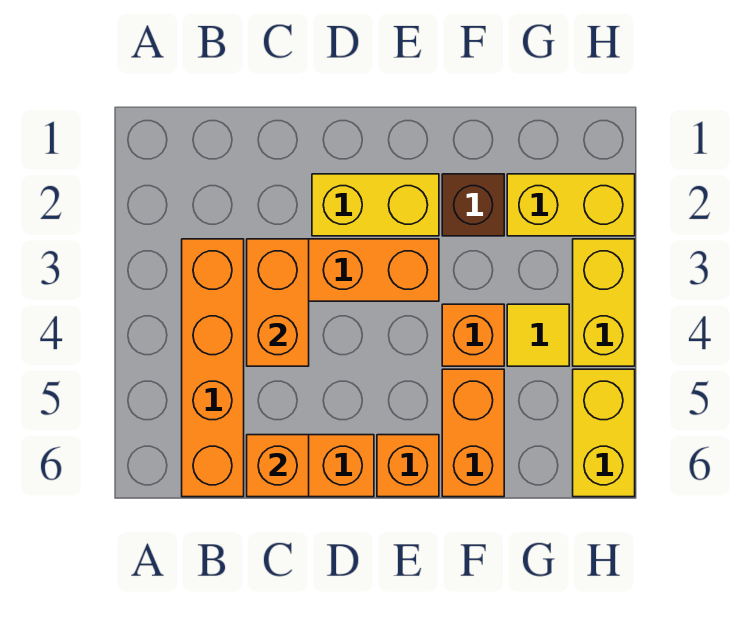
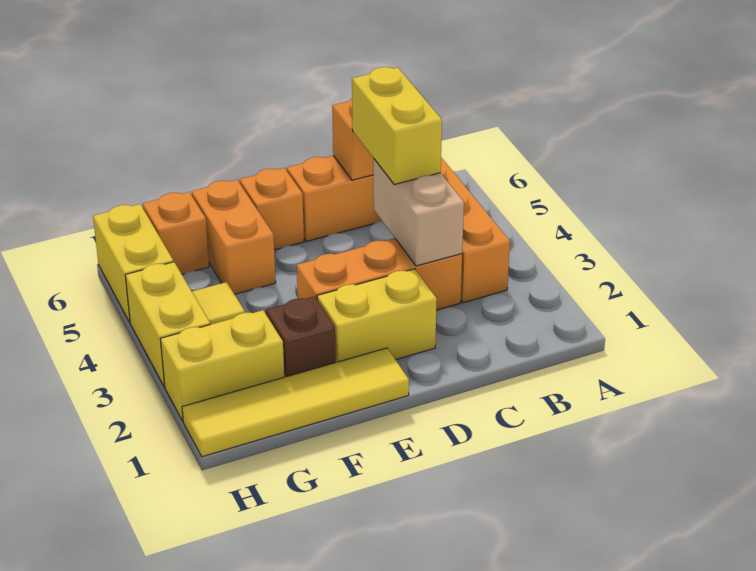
orange brick C3:C4 level 2 -> tan brick C3:C4 level 2
none -> yellow brick C4:C5 level 3
none -> yellow tile E1:H1 level 1
orange brick F4 level 1 -> orange brick G6 level 1

